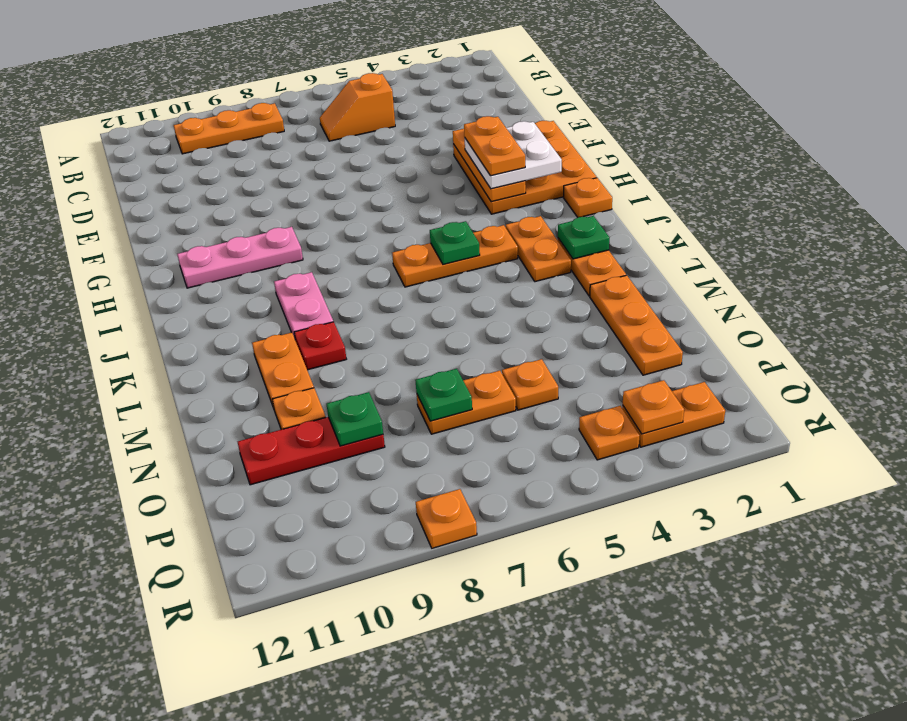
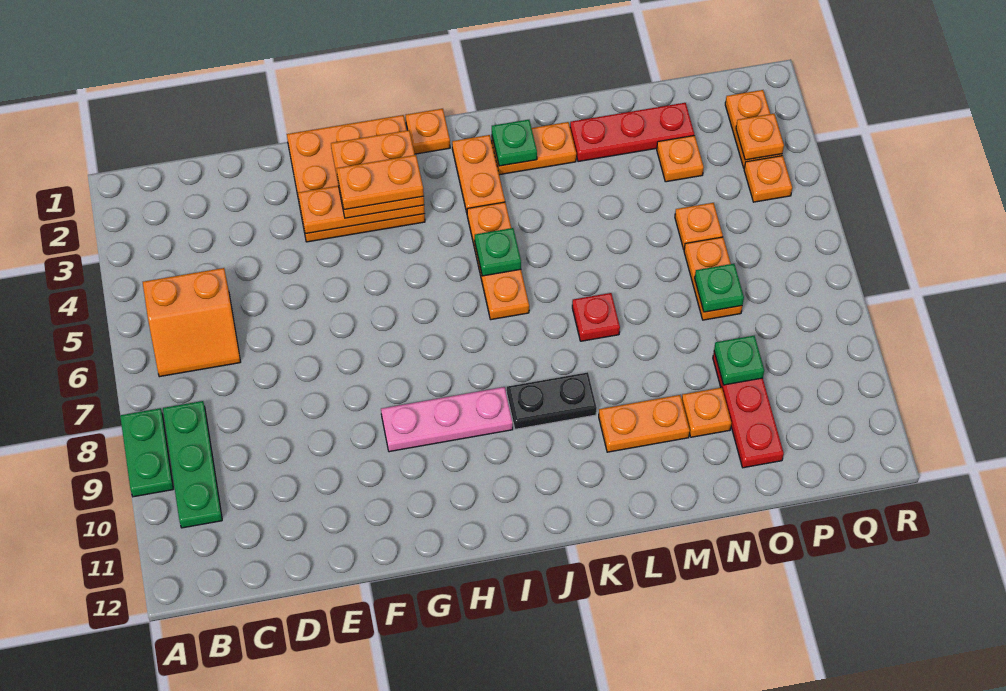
none -> green plate A8:A9 level 1
orange plate B8:B10 level 1 -> green plate B8:B10 level 1
orange slope C5:C6 level 1 top 5 -> orange slope B5:C6 level 1 top 5
white plate G2:H3 level 3 -> orange plate G2:H3 level 3
pink plate H9:H11 level 1 -> pink plate G9:I9 level 1
orange plate J3:K3 level 1 -> orange plate J2:J3 level 1
pink plate J9:K9 level 1 -> black plate J9:K9 level 1
red plate L9 level 1 -> red plate L7 level 1
orange plate M2:O2 level 1 -> red plate M2:O2 level 1
orange plate R8 level 1 -> orange plate O3 level 1

